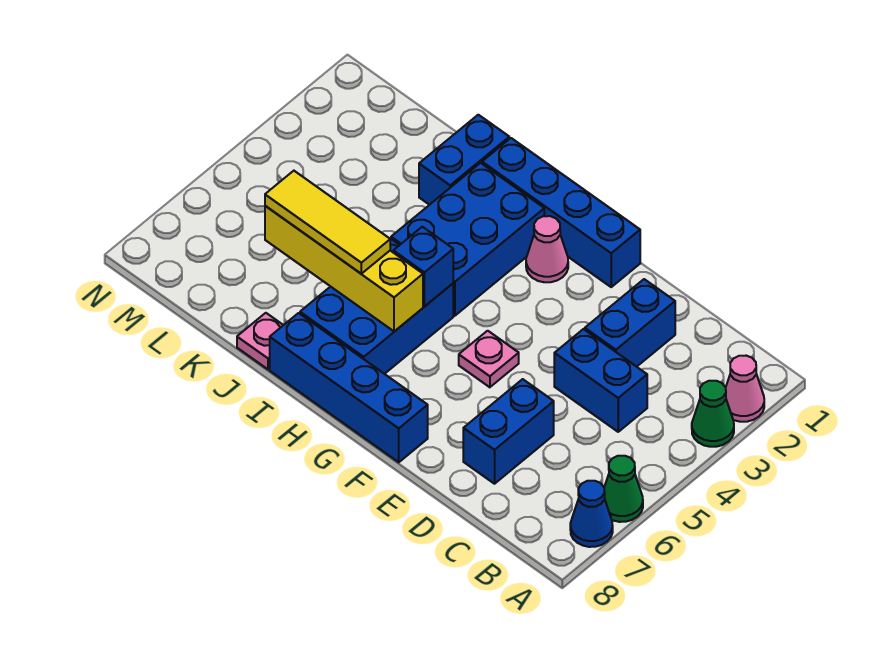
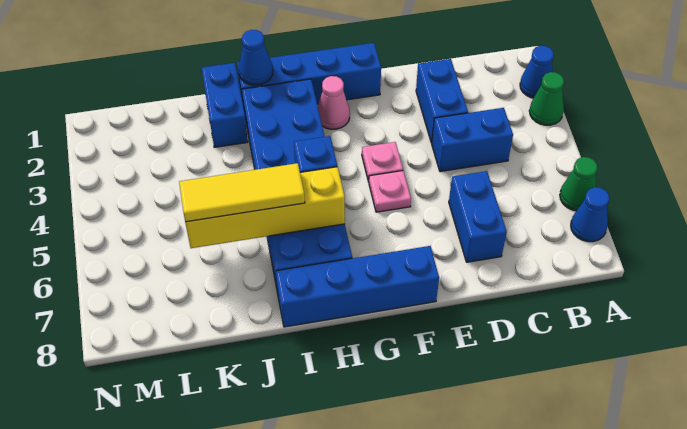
pink cone A2 level 1 -> blue cone A2 level 1
none -> blue cone I1 level 2
pink plate J8 level 1 -> pink plate F4 level 1

